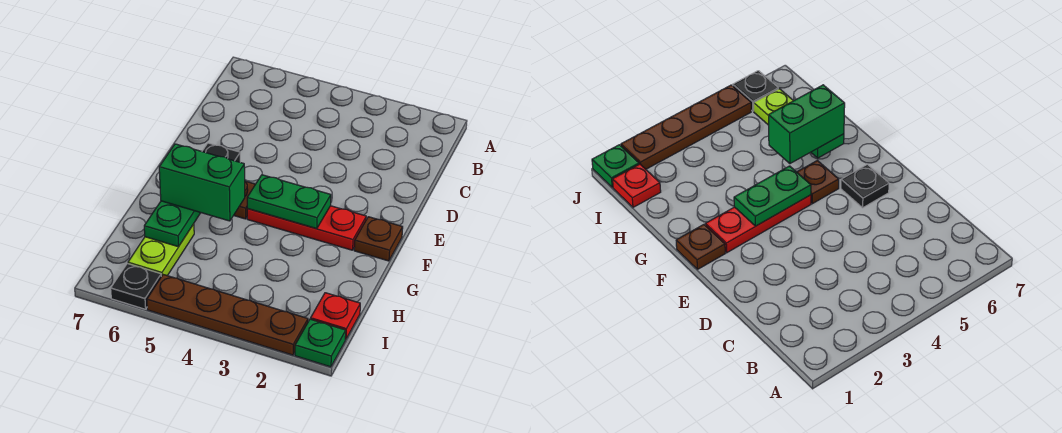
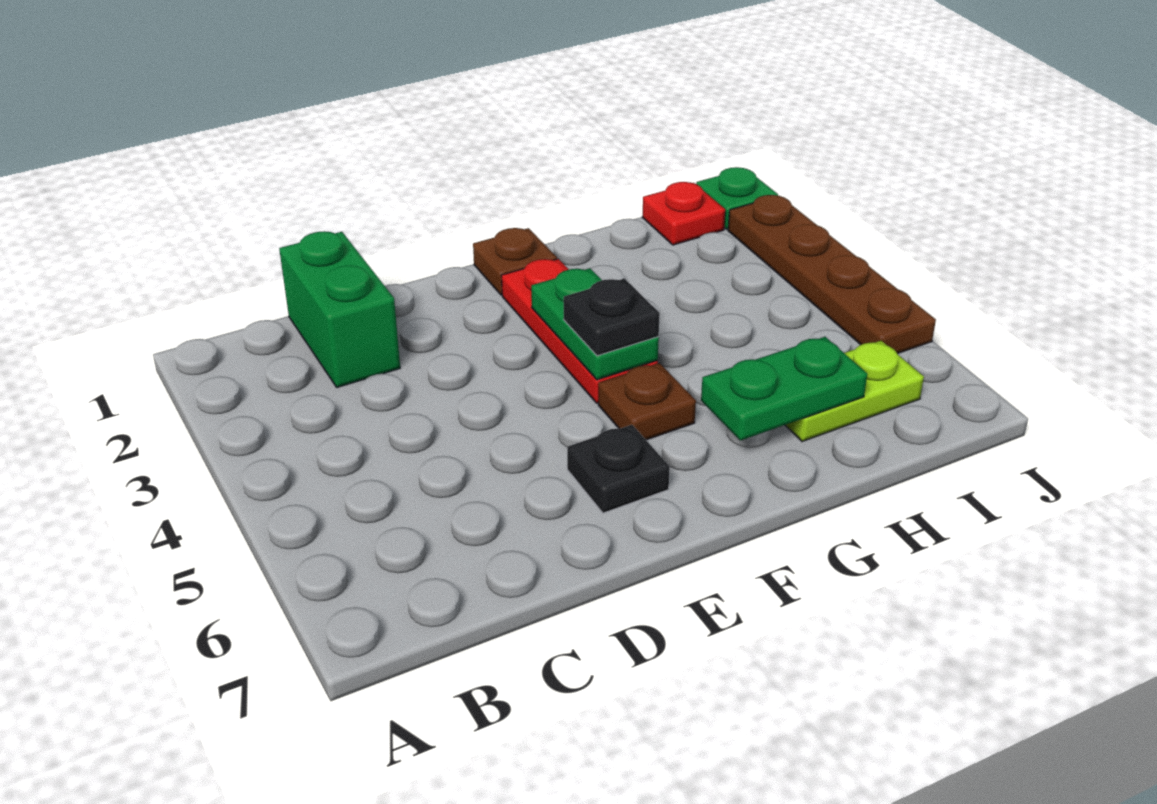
green brick G5:G6 level 3 -> green brick C1:C2 level 1
black plate J6 level 1 -> black plate F4 level 3

